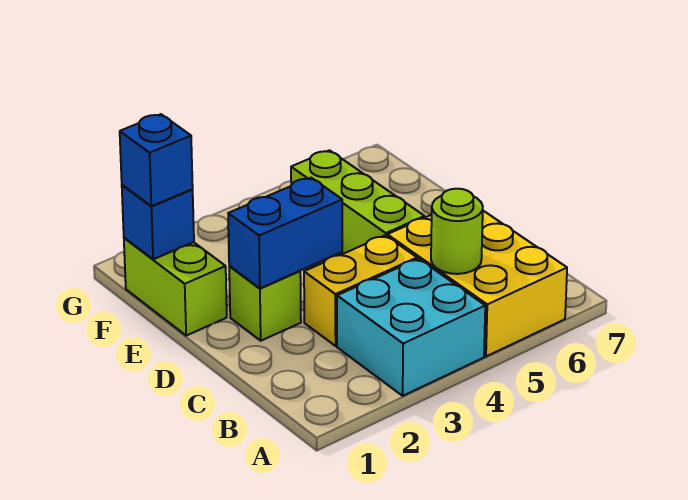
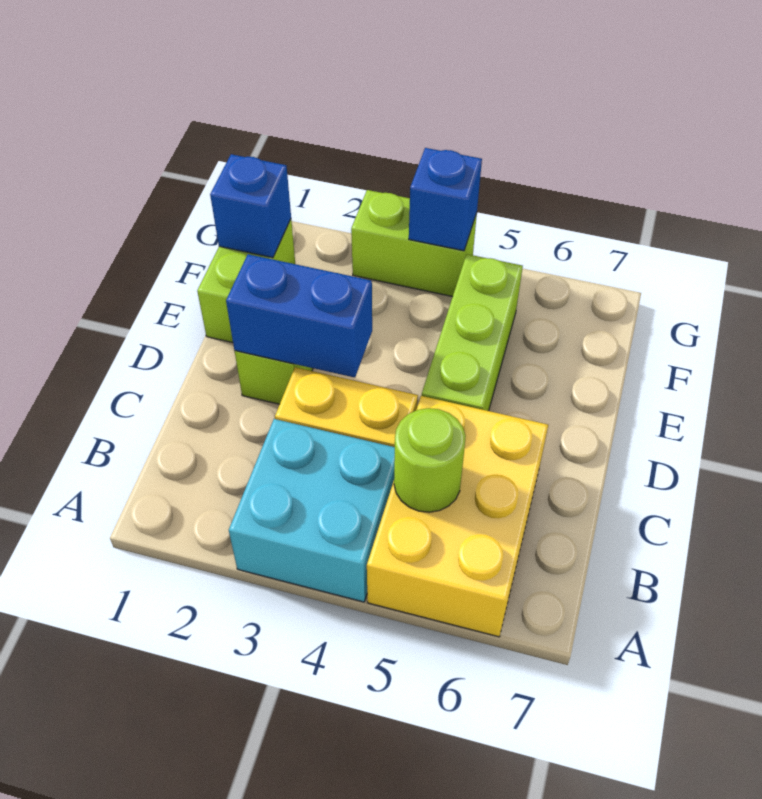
blue brick F1 level 3 -> blue brick G4 level 2
none -> lime brick G3:G4 level 1

